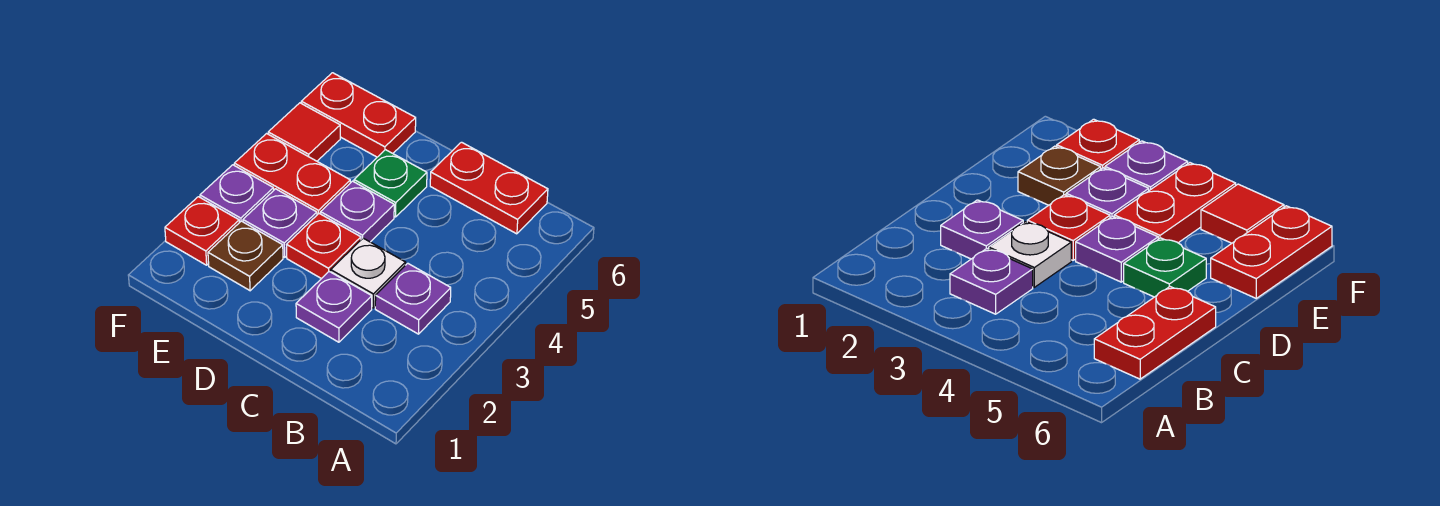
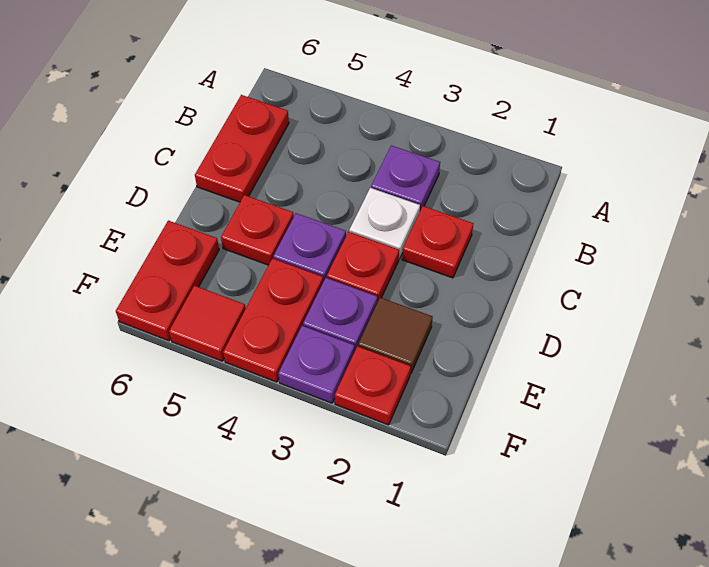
purple plate C2 level 1 -> red plate C2 level 1
green plate D5 level 1 -> red plate D5 level 1
brown plate E2 level 1 -> brown tile E2 level 1

